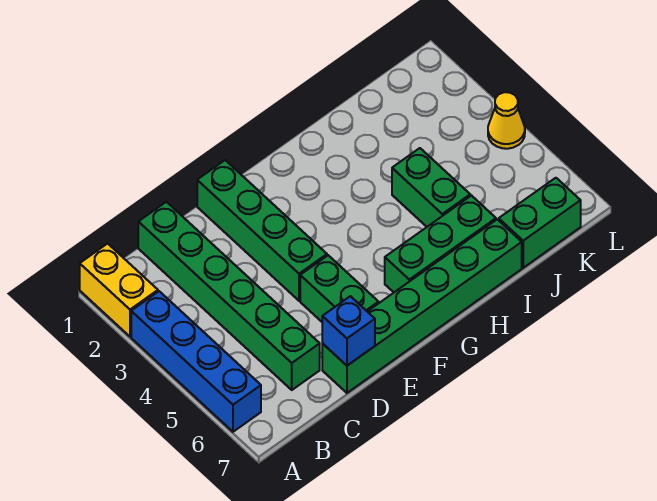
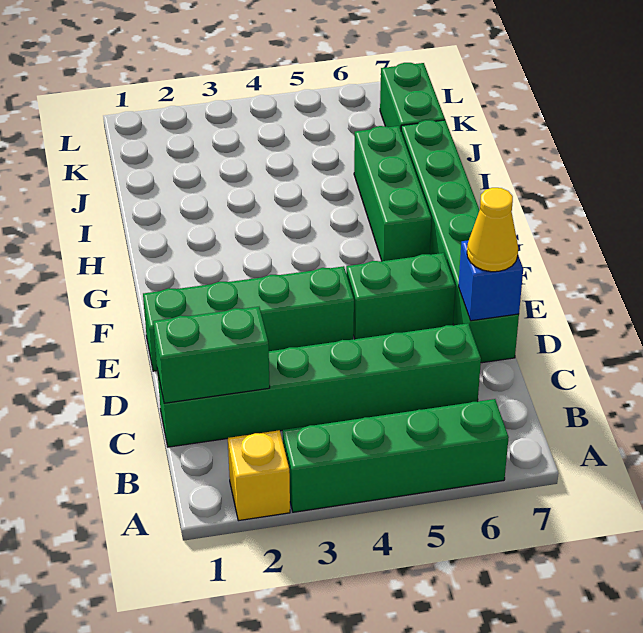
yellow brick A1:A2 level 1 -> yellow brick A2 level 1
blue brick A3:A6 level 1 -> green brick A3:A6 level 1
green brick I4:I5 level 1 -> green brick C1:C2 level 2
yellow cone L4 level 1 -> yellow cone D7 level 3

